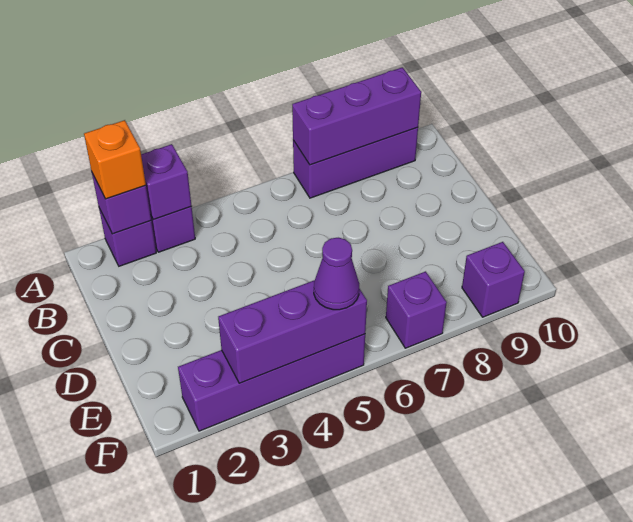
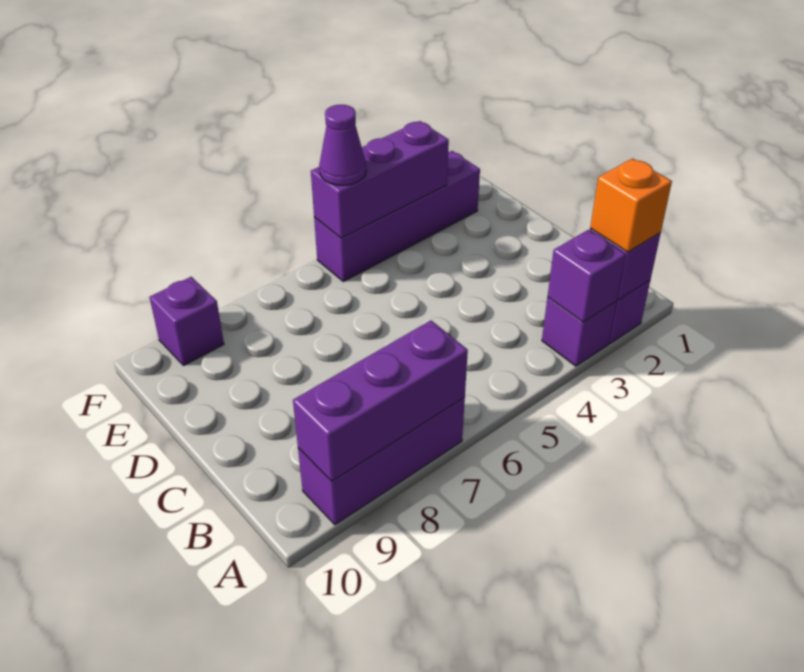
purple brick F7 level 1 -> none

